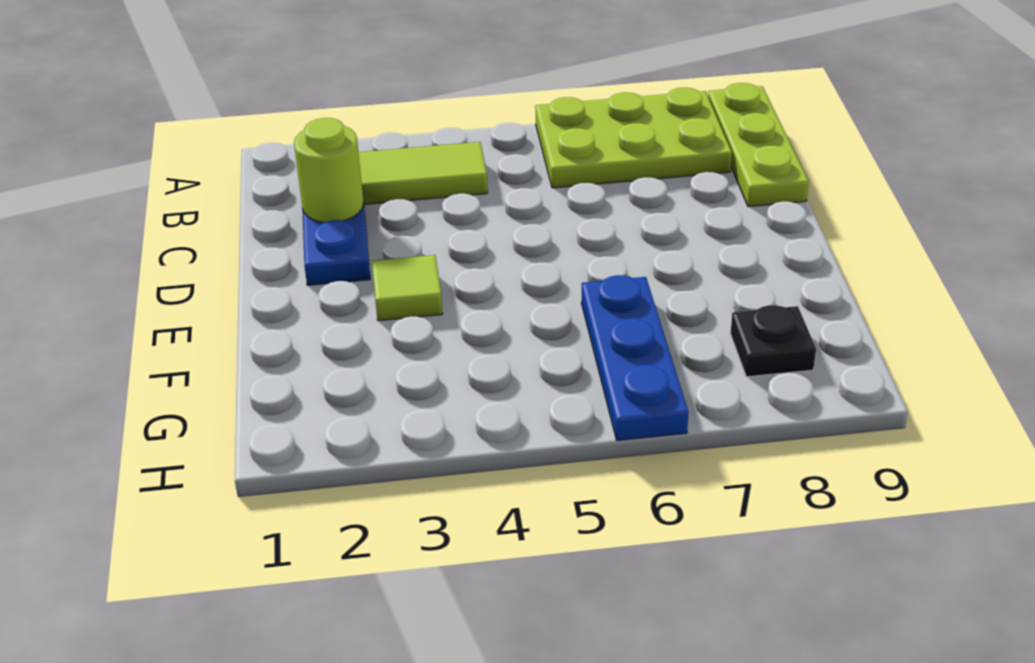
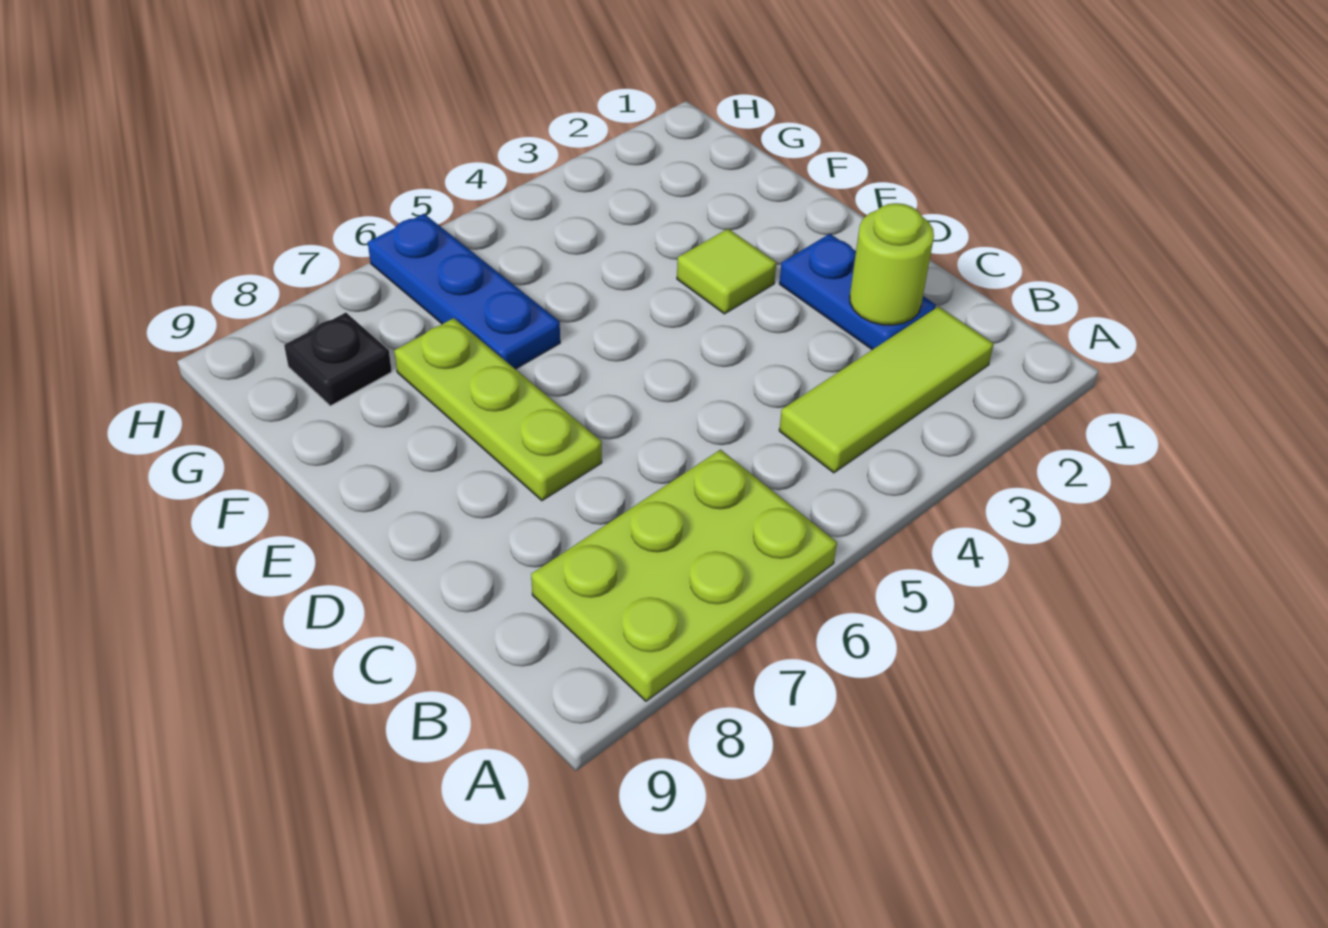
lime plate A9:C9 level 1 -> lime plate D7:F7 level 1

